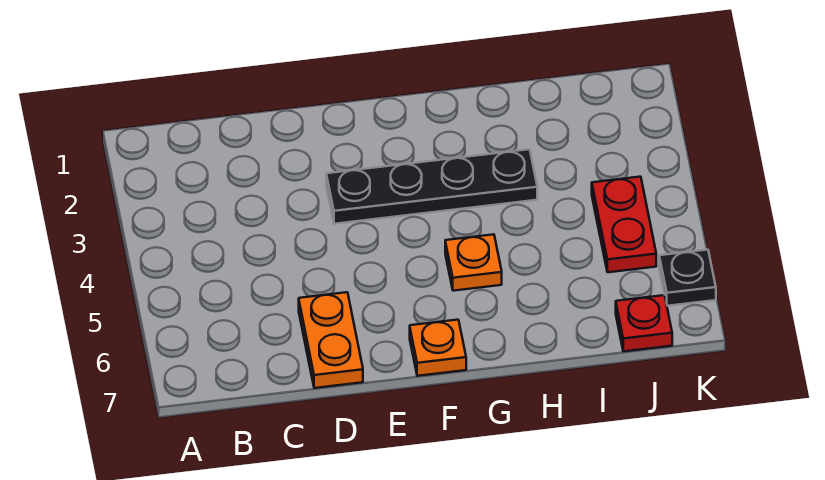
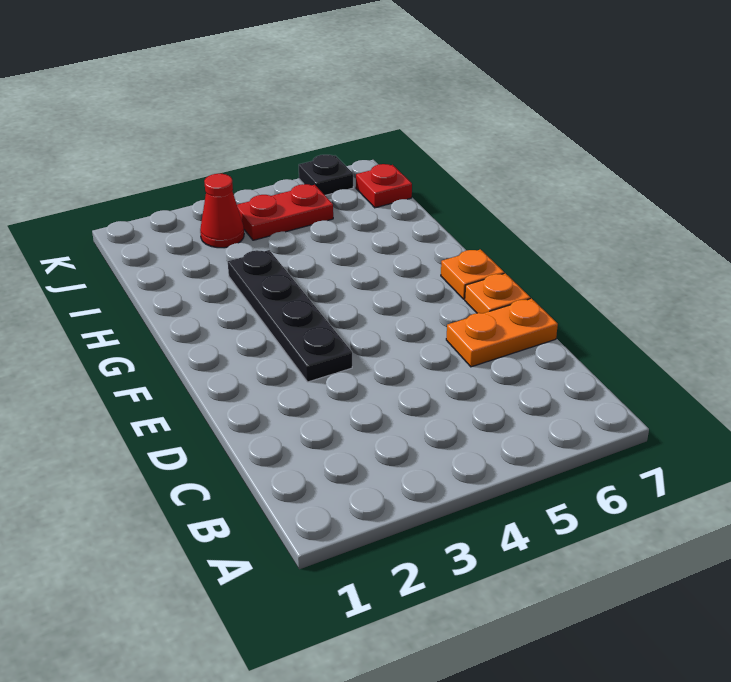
orange plate G5 level 1 -> orange plate E7 level 1
none -> red cone J3 level 1

